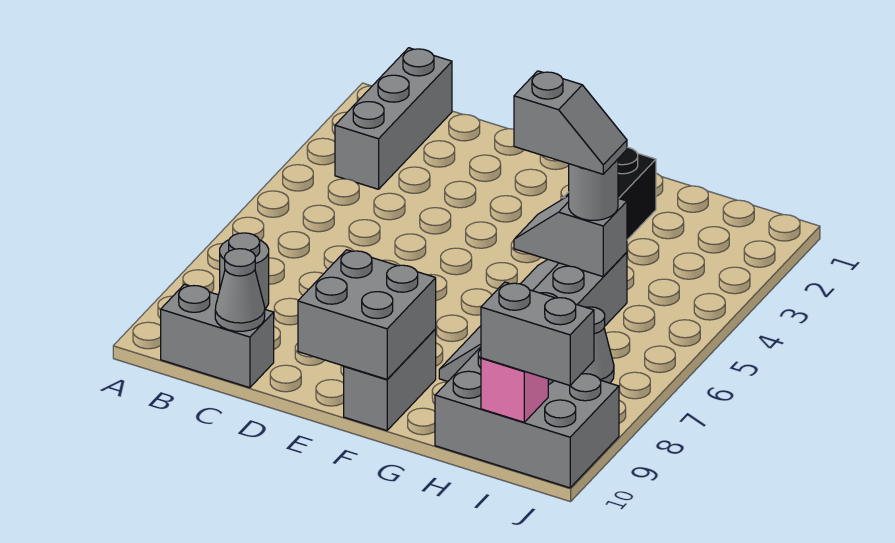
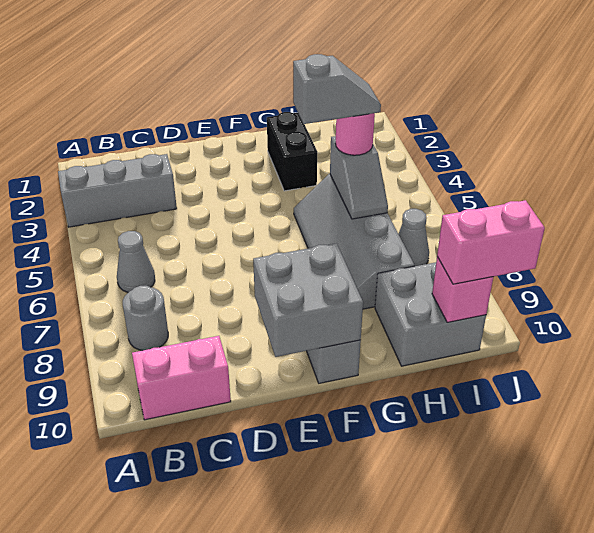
grey brick B1:B3 level 1 -> grey brick A3:C3 level 1
grey brick B10:C10 level 1 -> pink brick B10:C10 level 1
grey cone C10 level 2 -> grey cone B6 level 1
grey slope G5:H5 level 2 top H -> grey slope H5:H6 level 2 top 5
grey round brick H5 level 3 -> pink round brick H5 level 3
grey brick H9:J10 level 1 -> grey brick H9:I10 level 1
grey brick I10:J10 level 3 -> pink brick I10:J10 level 3

